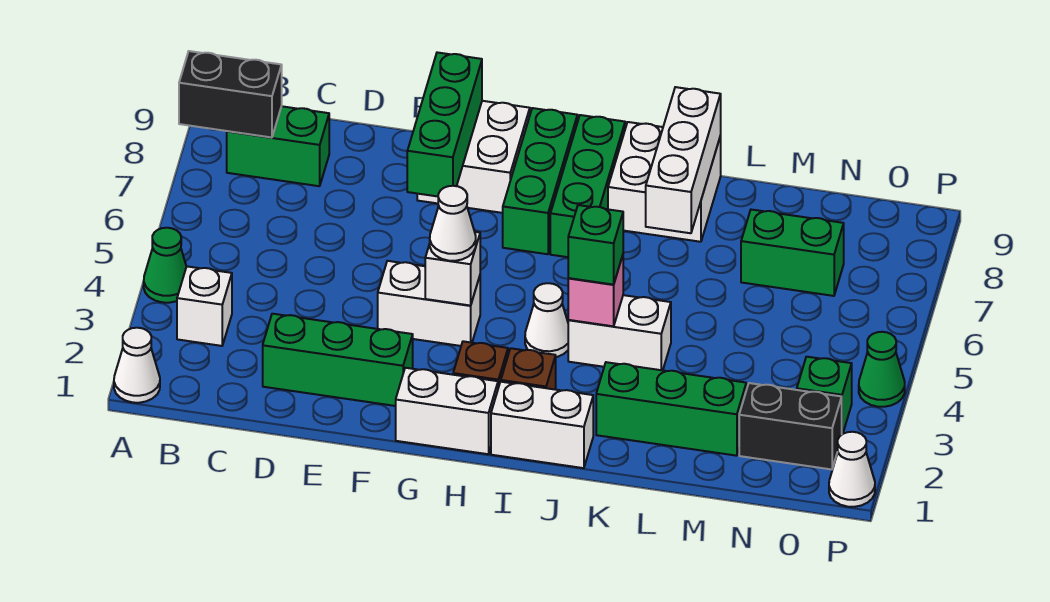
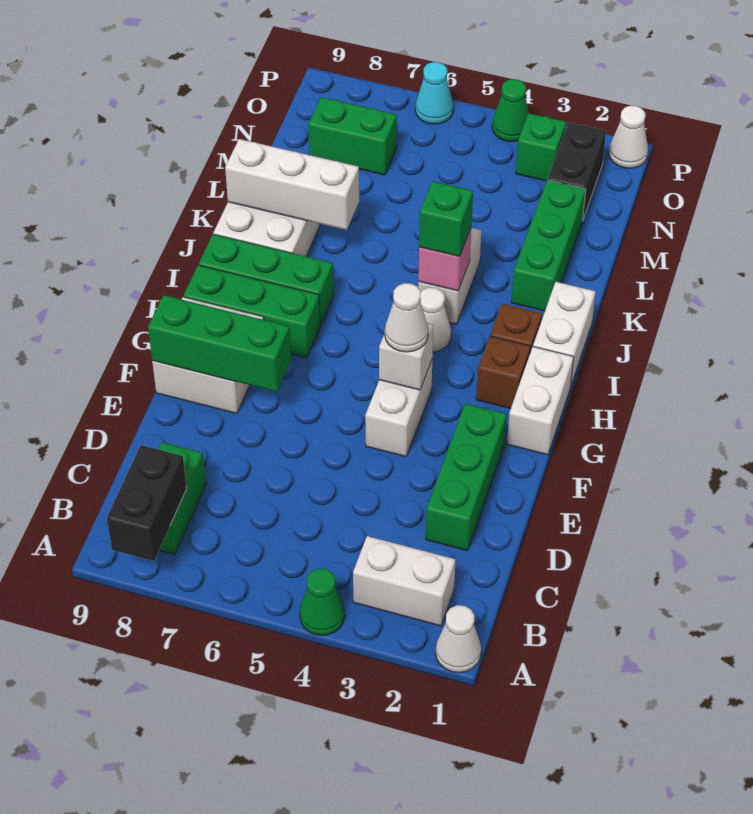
white brick B3 level 1 -> white brick B2:B3 level 1
green brick M7:N7 level 1 -> green brick N7:N8 level 1
none -> cyan cone P6 level 1

